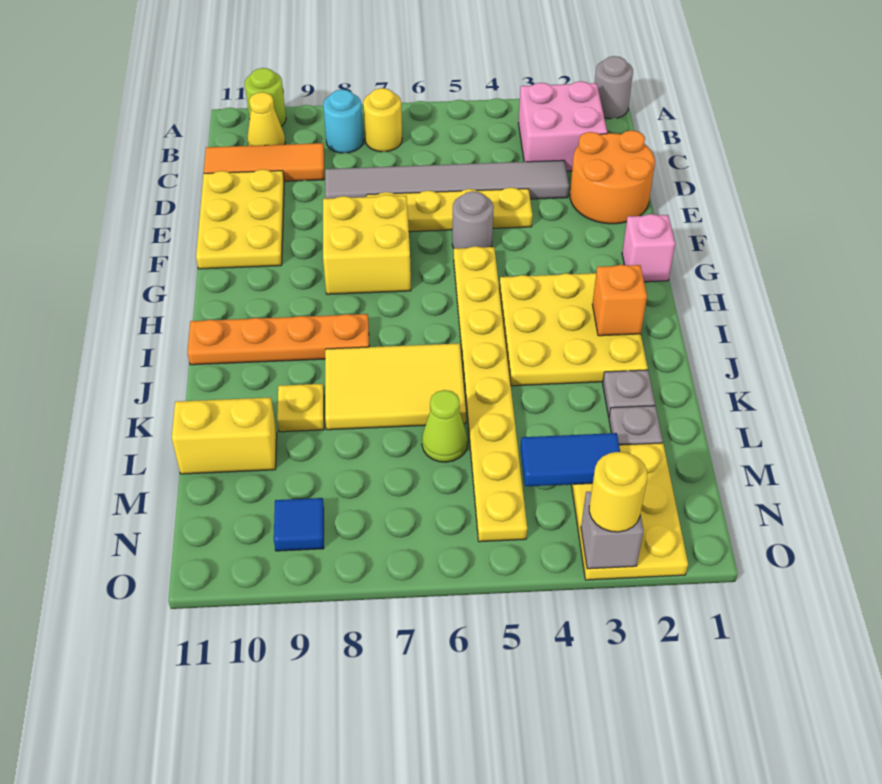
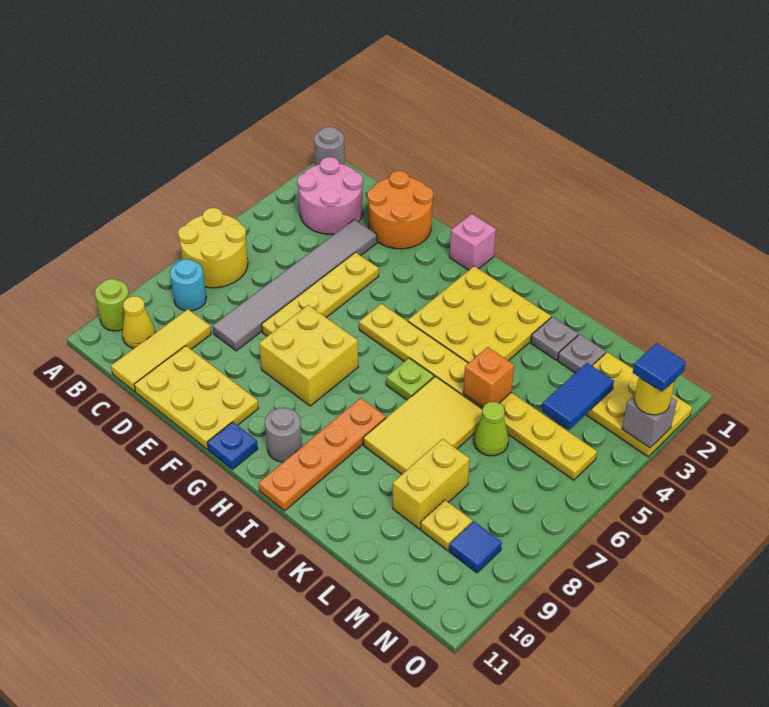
pink brick B2:C3 level 1 -> pink round brick B2:C3 level 1
yellow round brick B7 level 1 -> yellow round brick A6:B7 level 1
orange tile C9:C11 level 1 -> yellow tile C9:C11 level 1
grey round brick F5 level 1 -> grey round brick H10 level 1
none -> blue plate G11 level 1
orange brick I2 level 2 -> orange brick K5 level 2
none -> lime plate I6 level 1
yellow plate K9 level 1 -> yellow plate M9 level 1
yellow brick L10:L11 level 1 -> yellow brick L8:L9 level 1
none -> blue tile O3 level 4

